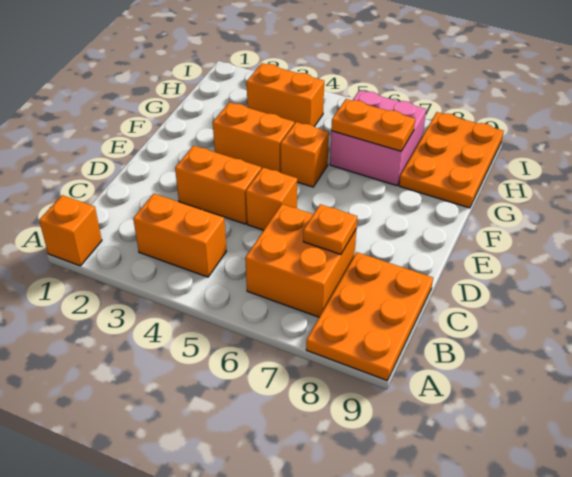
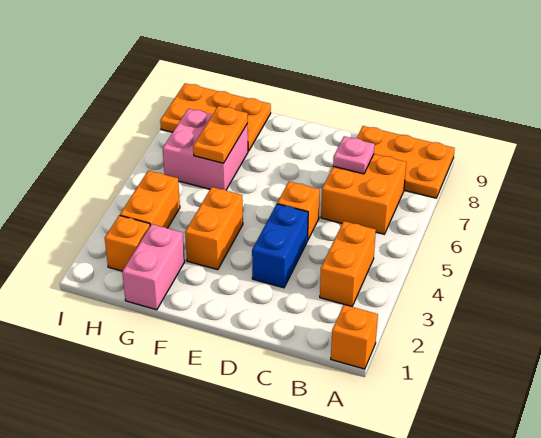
orange plate C7 level 2 -> pink plate C7 level 2
orange brick D3:D4 level 1 -> blue brick D3:D4 level 1
orange brick F5 level 1 -> orange brick H2 level 1
none -> pink brick G1:G2 level 1

